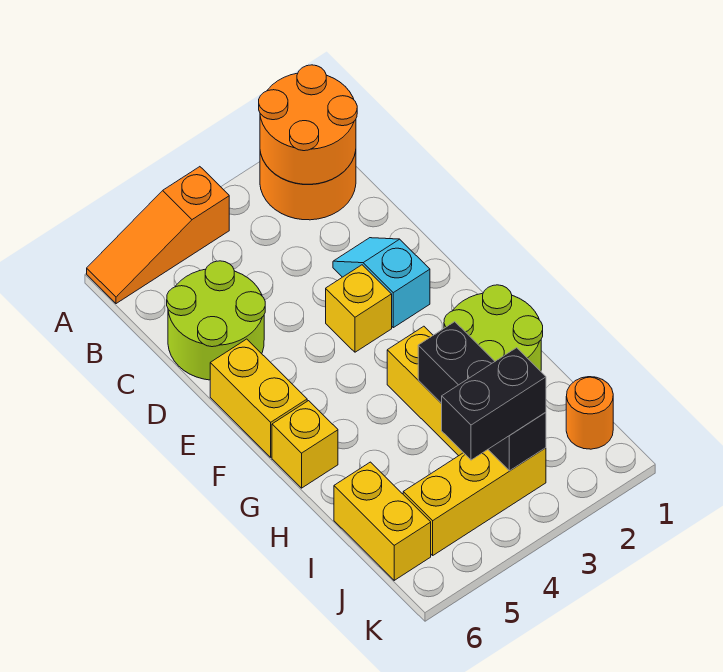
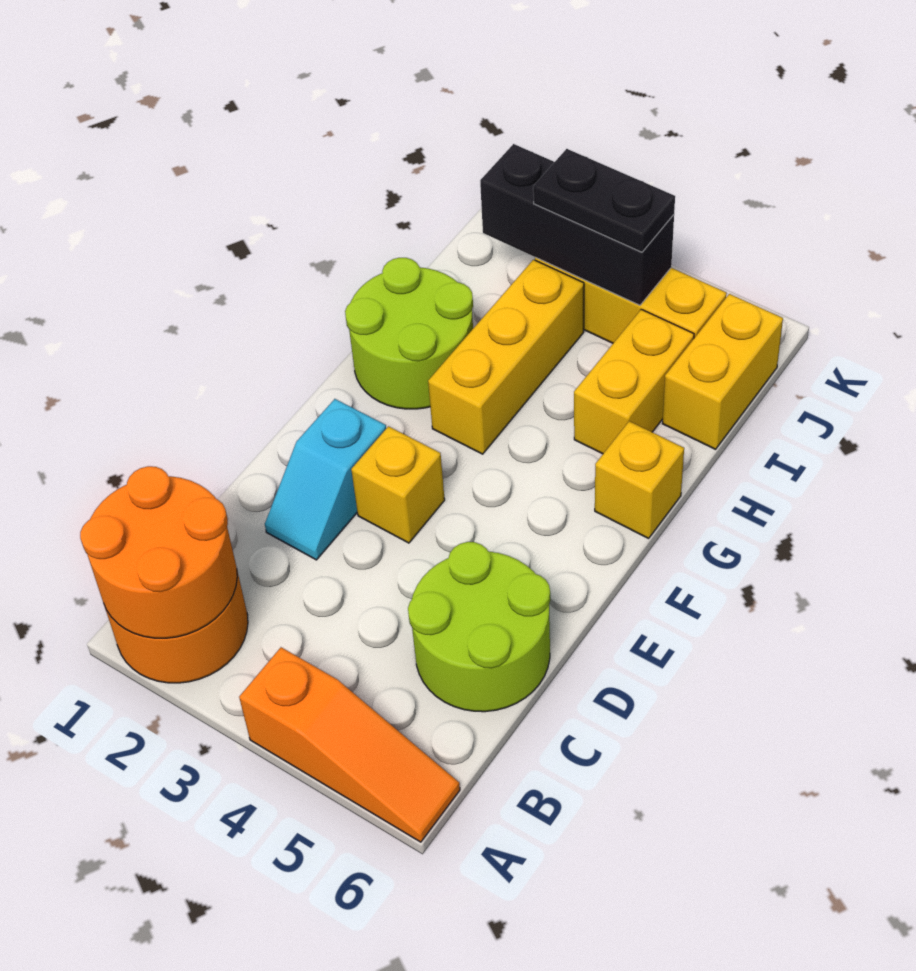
yellow brick E6:F6 level 1 -> yellow brick H5:I5 level 1
black brick H3:J3 level 2 -> black brick J2:J4 level 2
orange round brick J1 level 1 -> none
black brick J3:J4 level 3 -> black plate J3:J4 level 3

